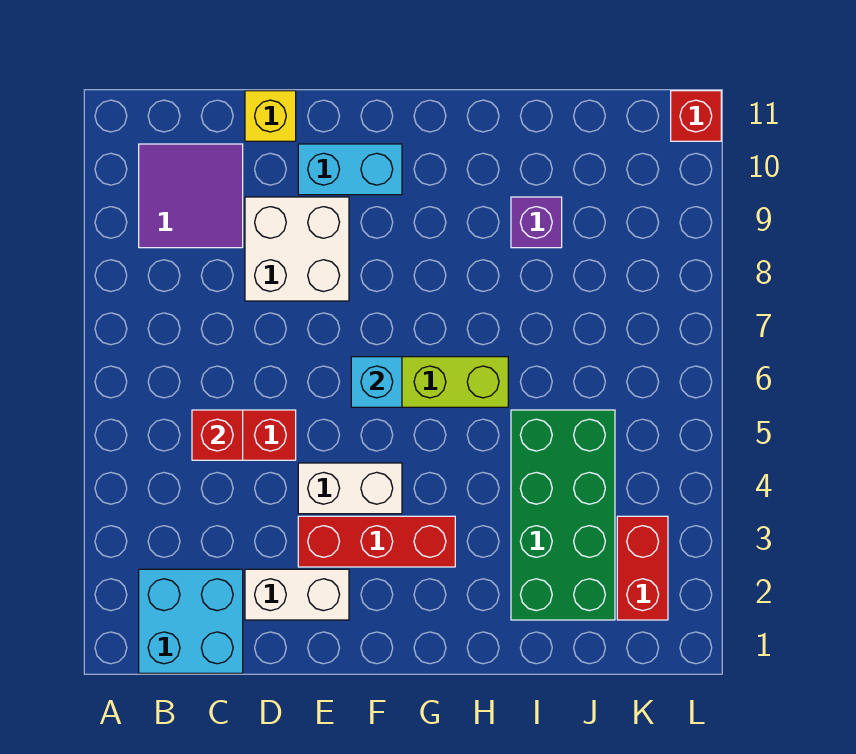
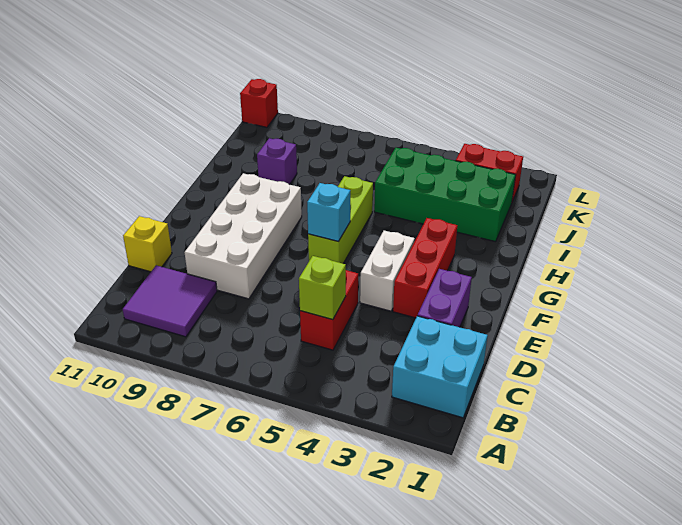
red brick C5 level 2 -> lime brick C5 level 2
white brick D2:E2 level 1 -> purple brick D2:E2 level 1
white brick D8:E9 level 1 -> white brick D8:G9 level 1
cyan brick E10:F10 level 1 -> none

